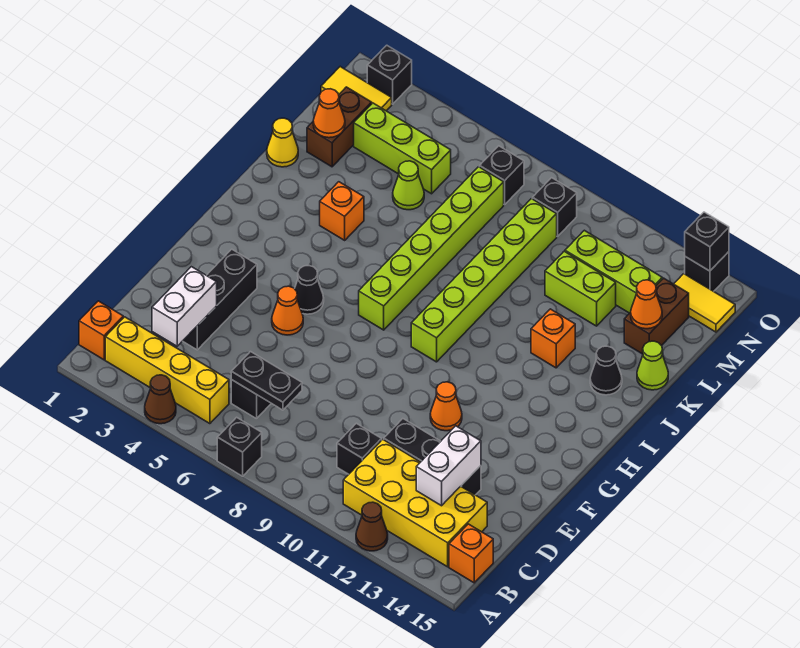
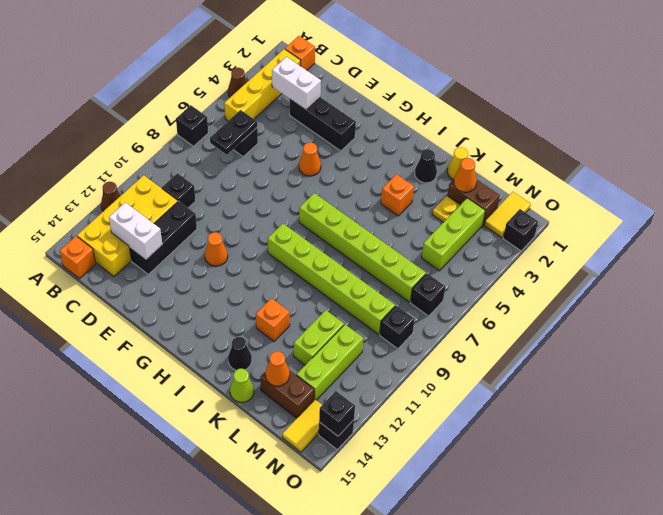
black cone G5 level 1 -> black cone J2 level 1
none -> yellow plate L3 level 1
lime cone L5 level 1 -> none

